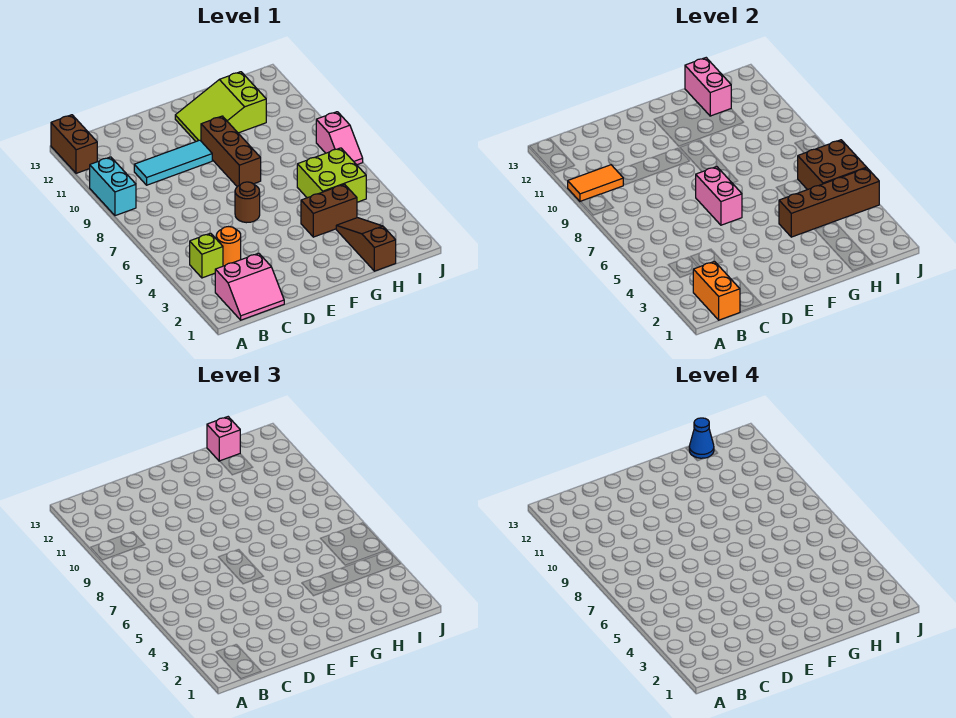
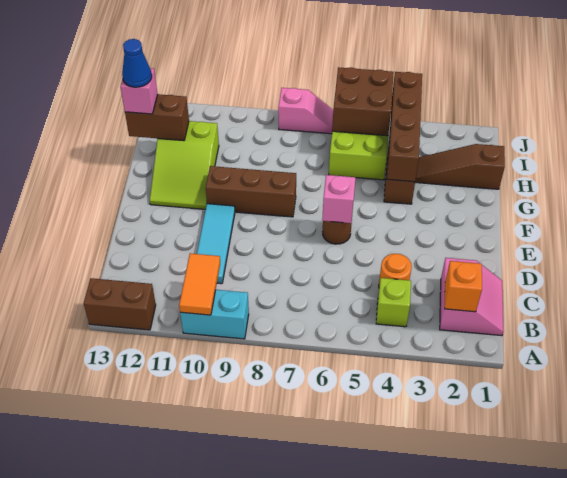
orange brick B1:B2 level 2 -> orange brick B2 level 2
pink brick E6:E7 level 2 -> pink brick E6 level 2
pink brick H12:H13 level 2 -> brown brick H12:H13 level 2

